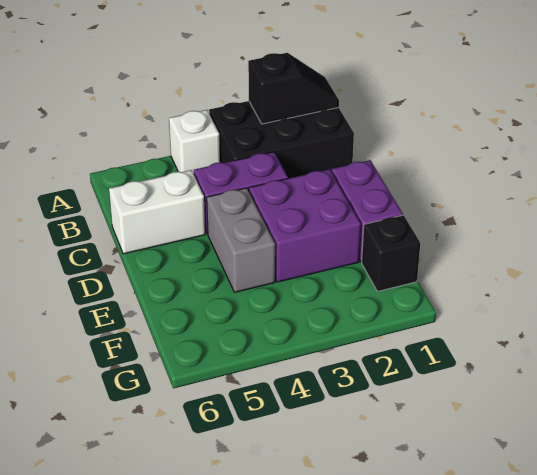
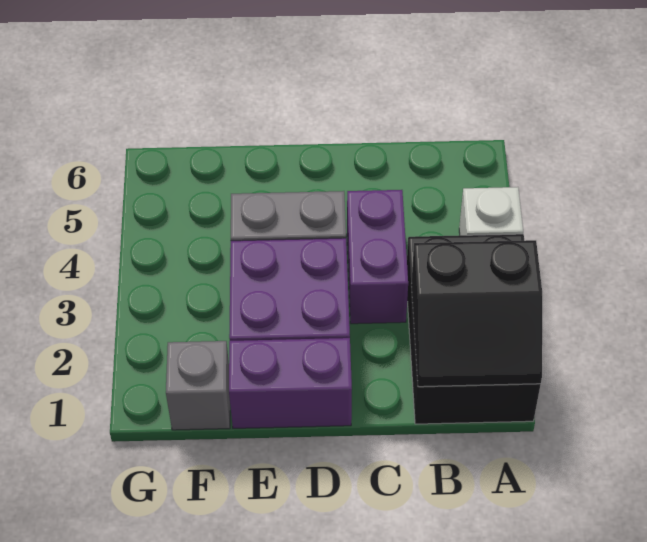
black slope A1:A2 level 2 top 2 -> black slope A1:B2 level 2 top 2
white brick C5:C6 level 1 -> none
black brick F1 level 1 -> grey brick F1 level 1

